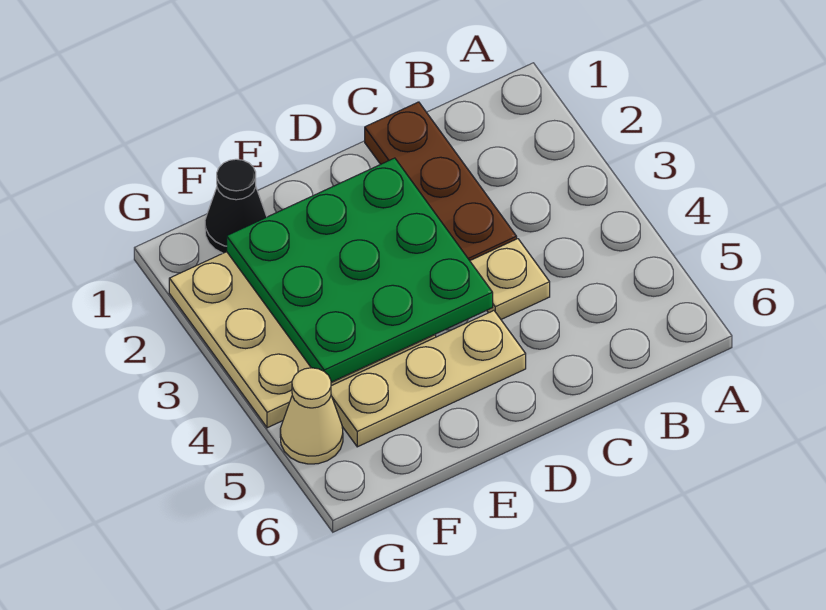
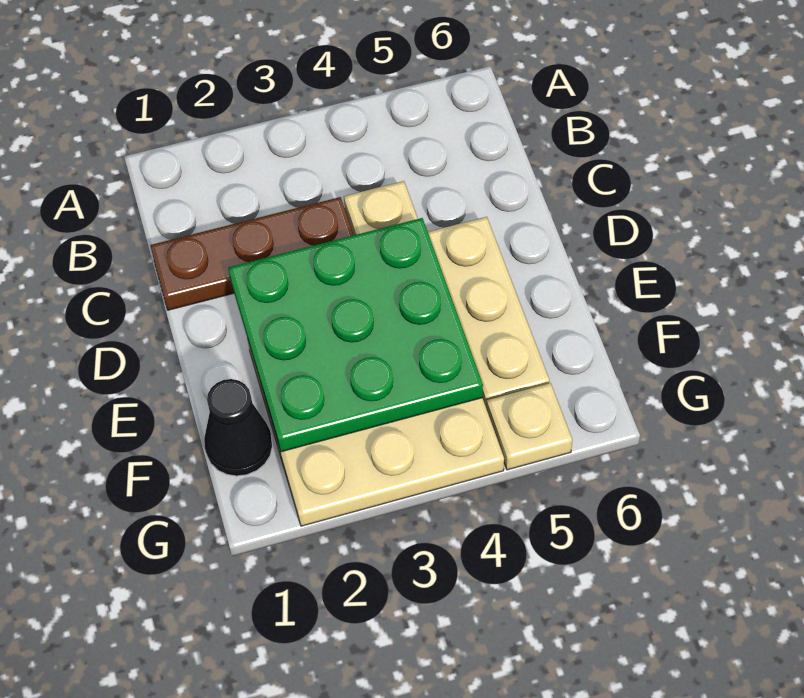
tan cone G5 level 1 -> tan plate G5 level 1

